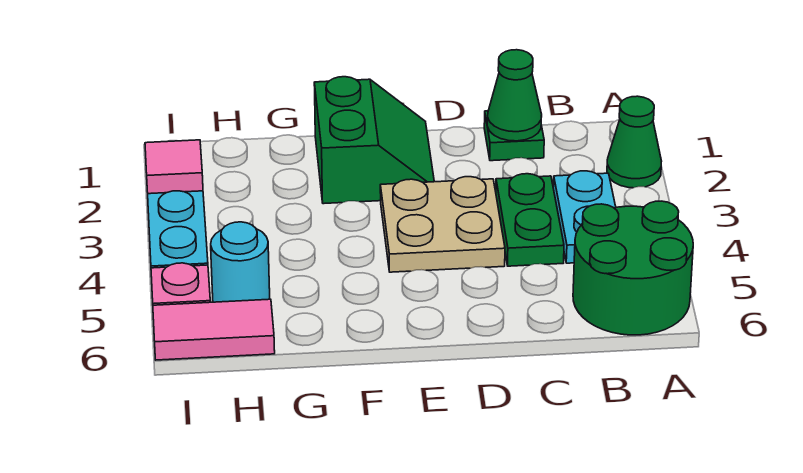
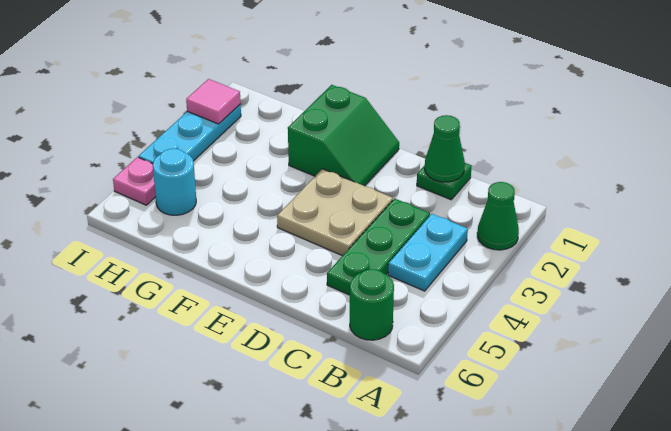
green round brick A5:B6 level 1 -> green round brick B6 level 1
green plate C3:C4 level 1 -> green plate C3:C5 level 1
pink tile H6:I6 level 1 -> none

